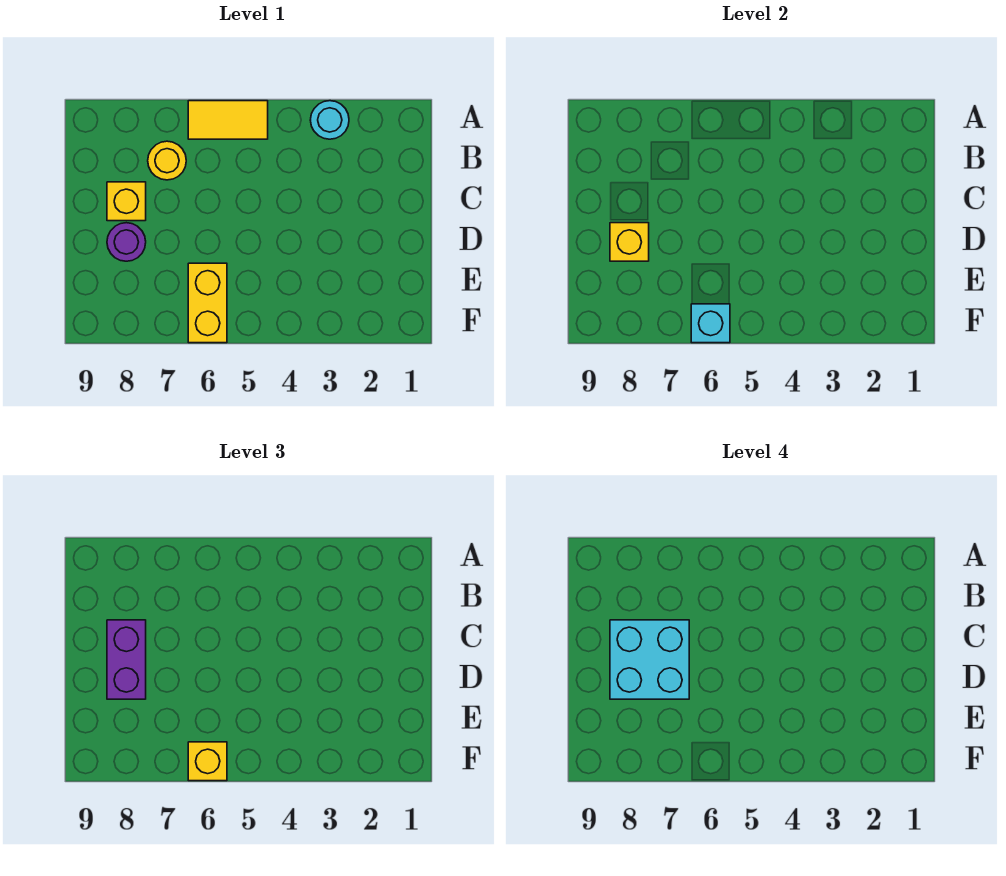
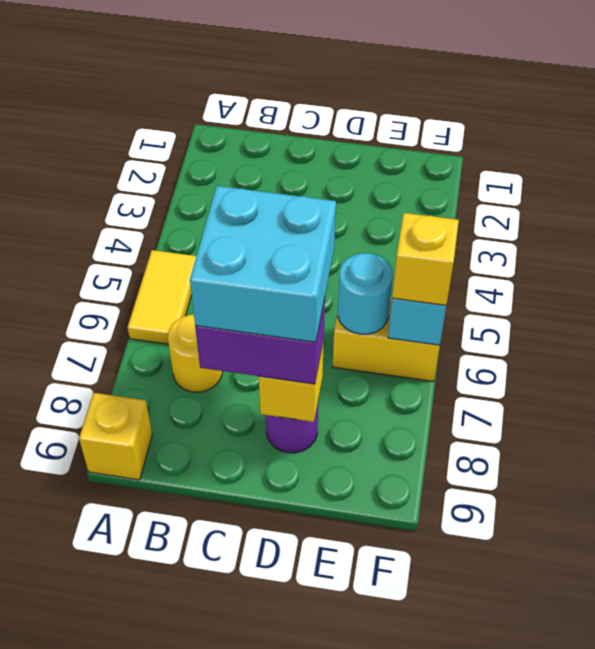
cyan round brick A3 level 1 -> cyan round brick E6 level 2
yellow brick C8 level 1 -> yellow brick A9 level 1

